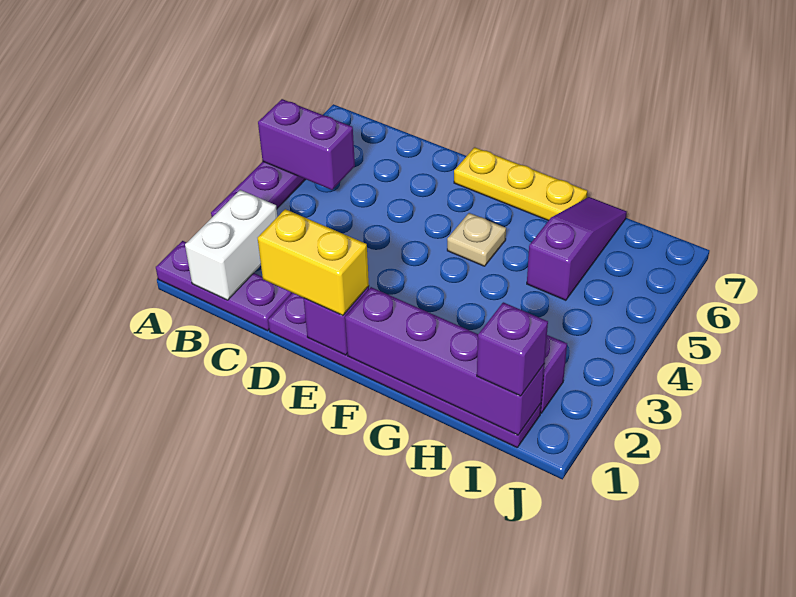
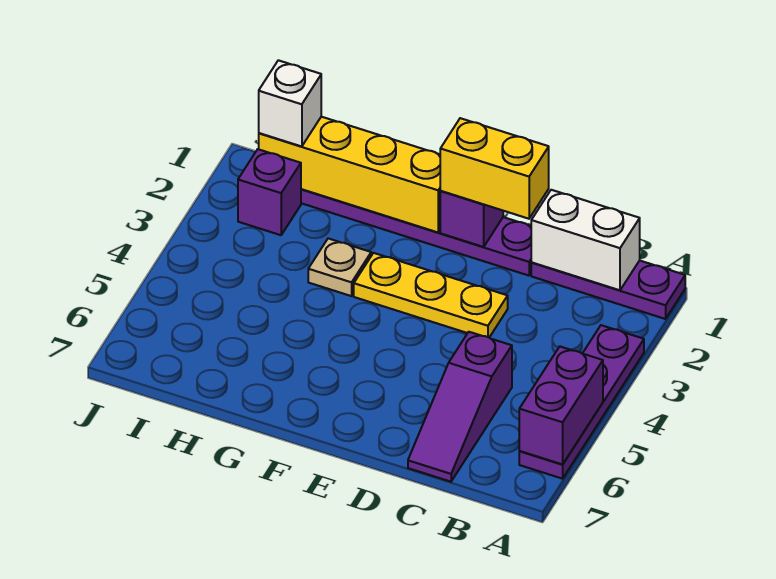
purple brick A5:B5 level 2 -> purple brick A5:A6 level 2
white brick B1:B2 level 2 -> white brick B1:C1 level 2
yellow plate E7:G7 level 1 -> yellow plate D3:F3 level 1
purple brick F1:I1 level 2 -> yellow brick F1:I1 level 2
tan plate F5 level 1 -> tan plate G3 level 1
purple slope H5:H7 level 1 top 5 -> purple slope C5:C7 level 1 top 5
purple brick I1 level 3 -> white brick I1 level 3

